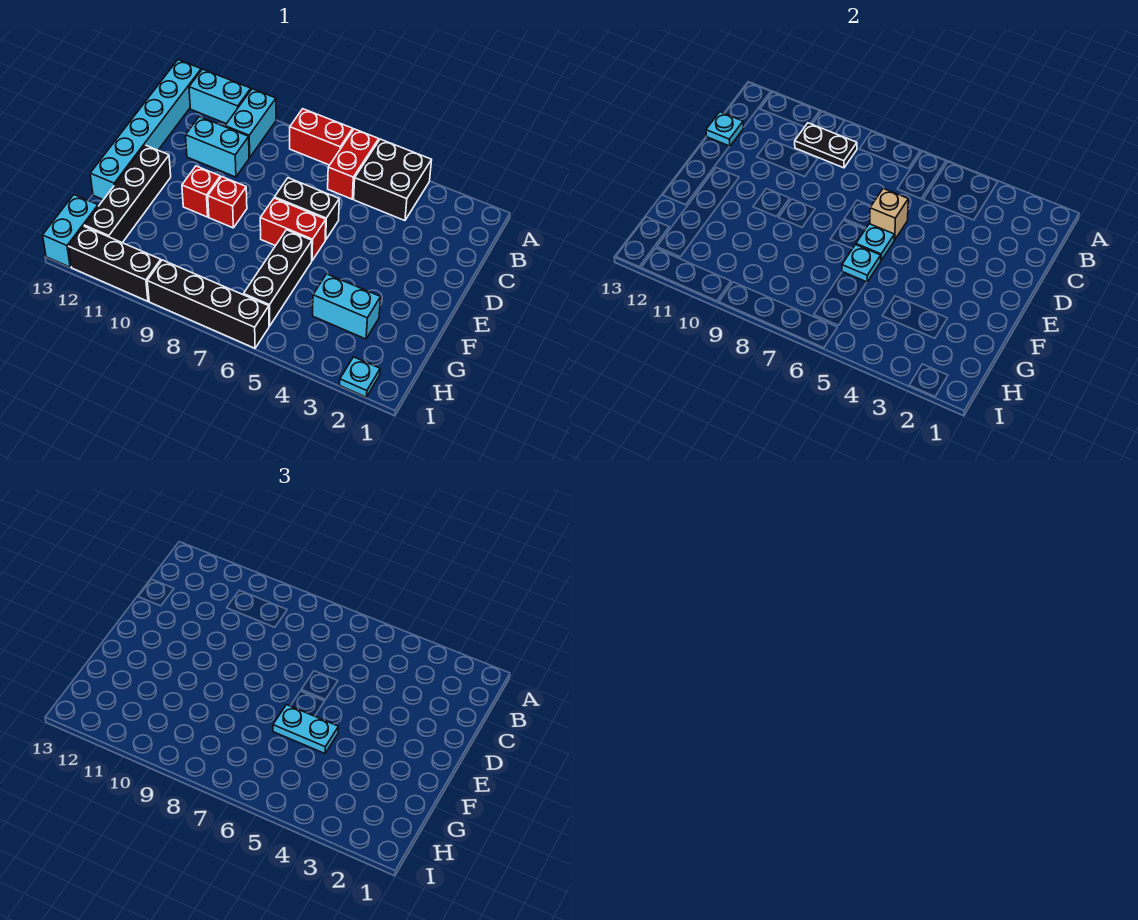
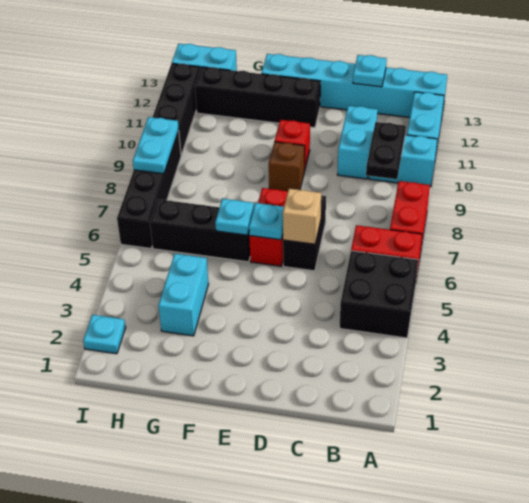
red brick E9 level 1 -> brown brick E9 level 1
cyan plate F5:F6 level 3 -> cyan plate I8:I9 level 2

